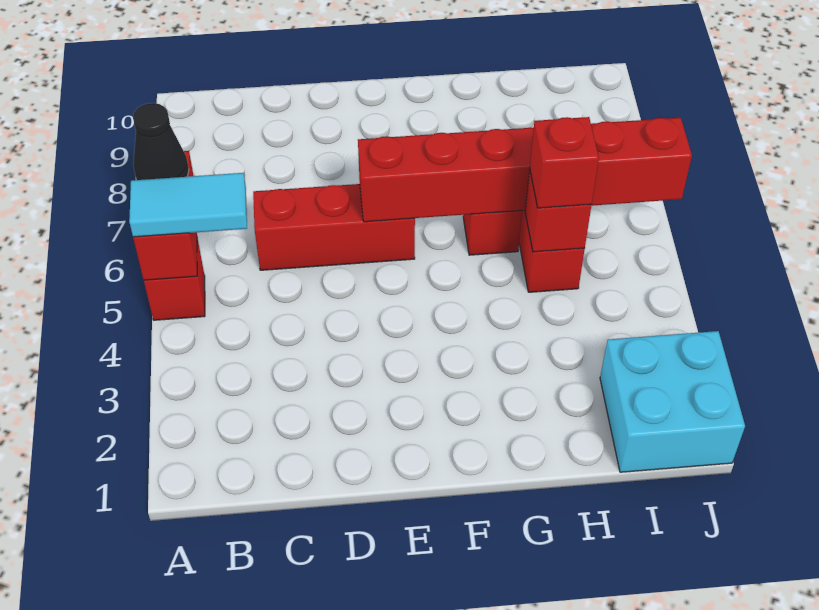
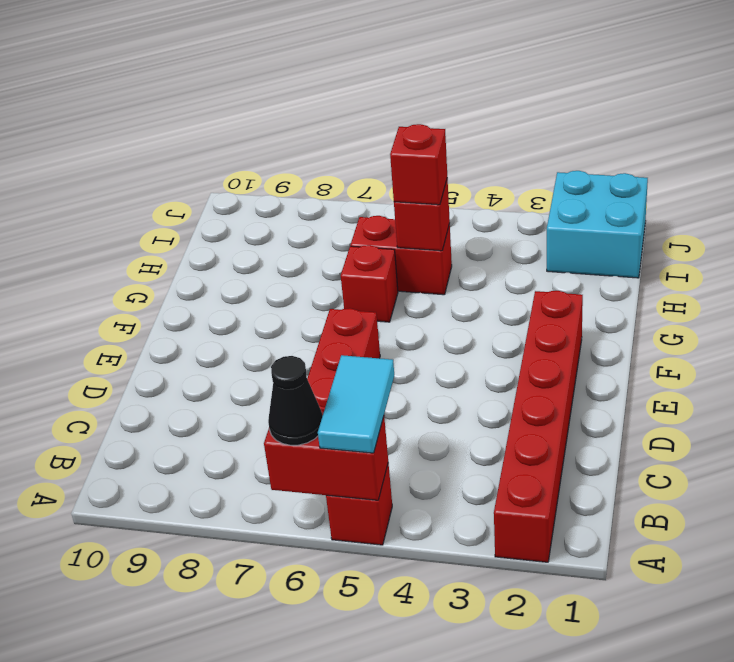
red brick E6:J6 level 2 -> red brick A2:F2 level 1

